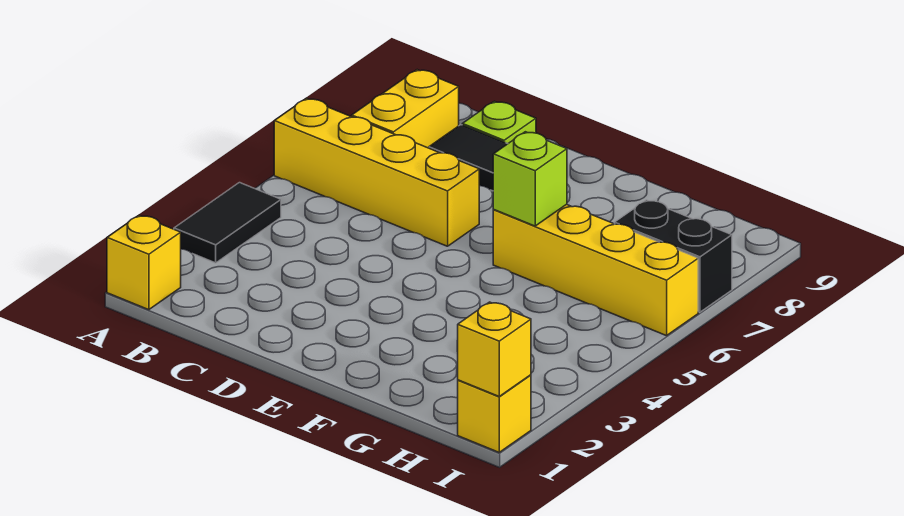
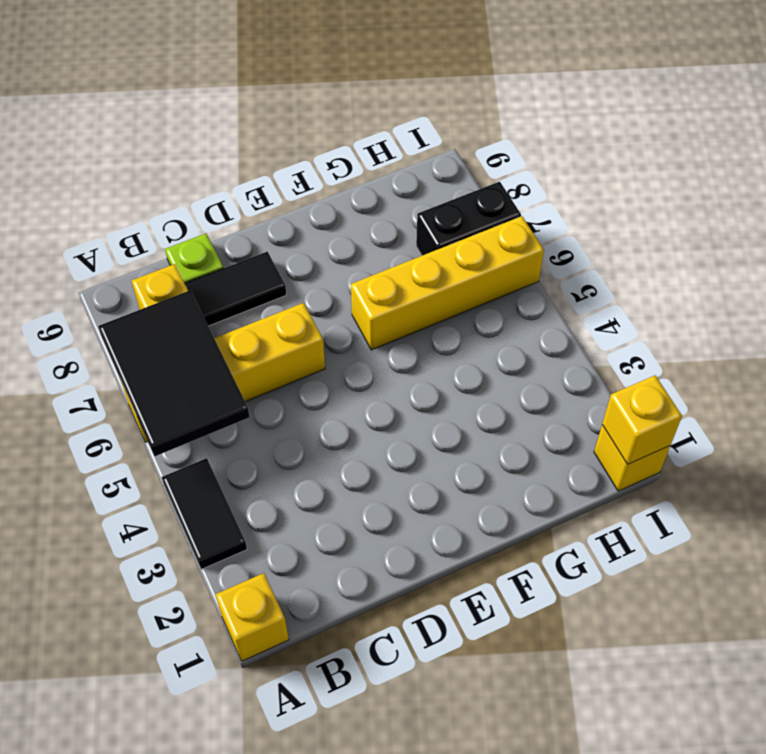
none -> black tile A5:B7 level 2
lime brick F6 level 2 -> none

